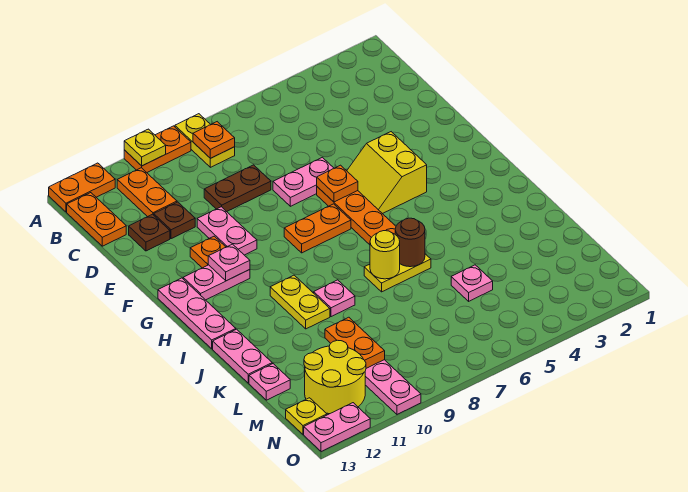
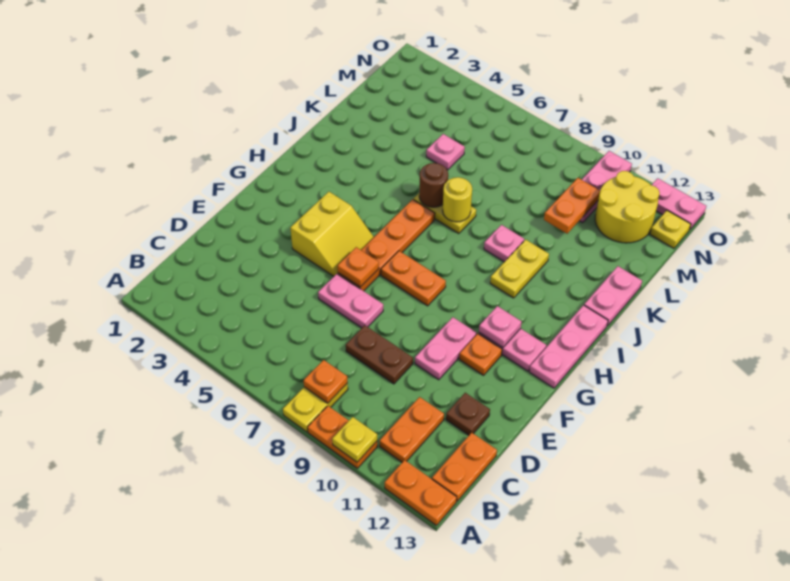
brown plate D11 level 1 -> none
pink plate L13 level 1 -> none

